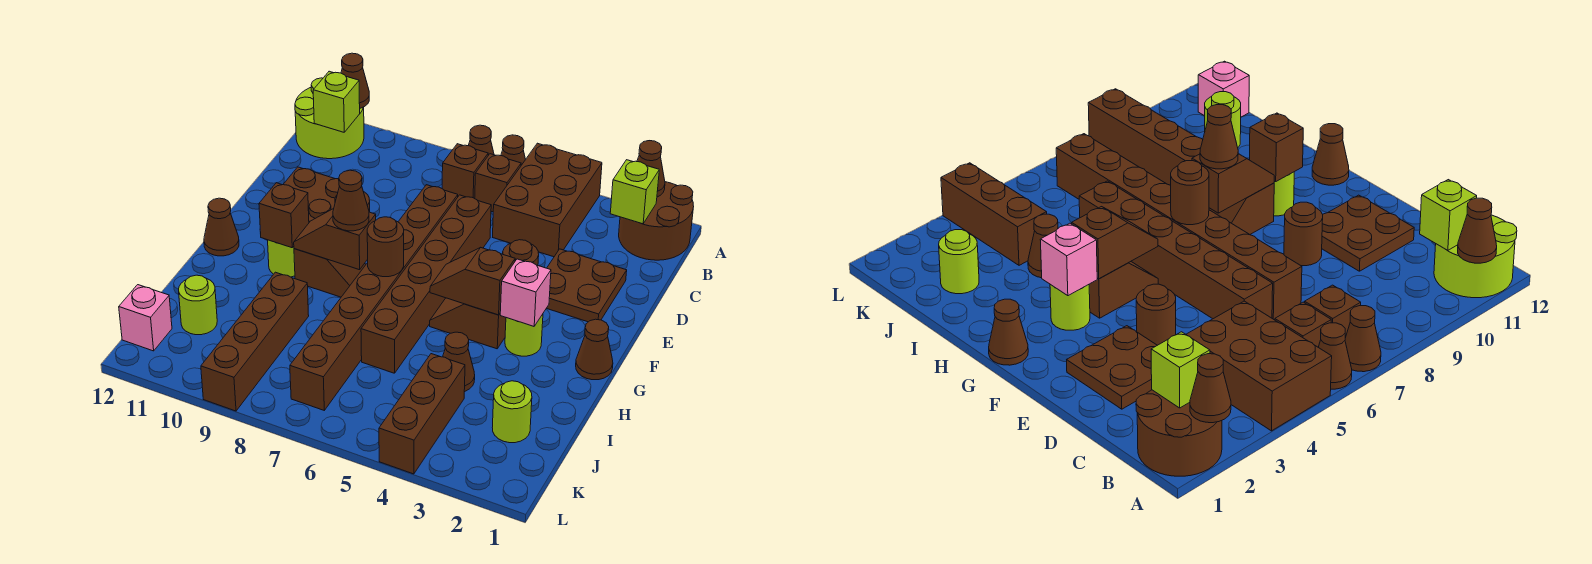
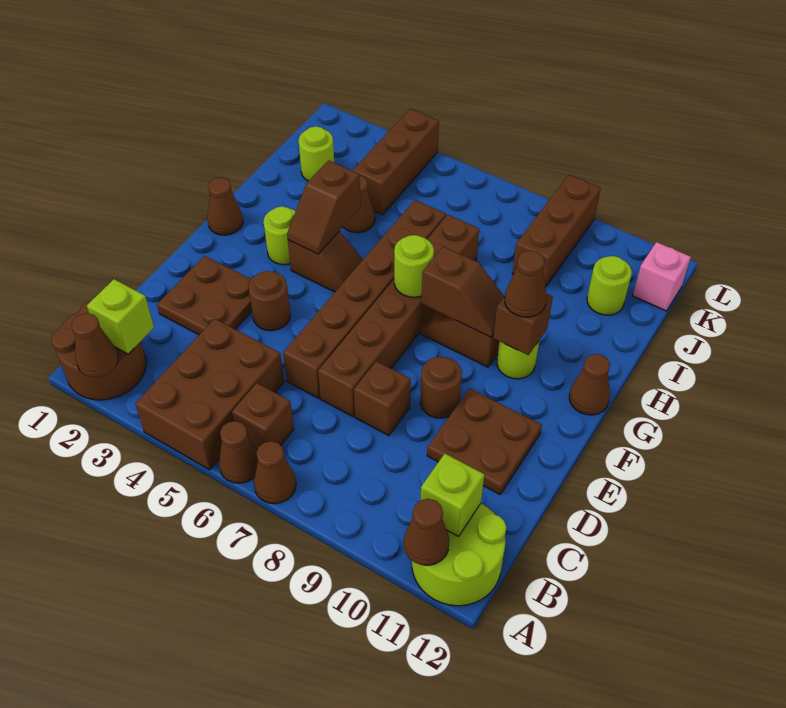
brown brick B7 level 1 -> brown brick D8 level 1
brown brick D7:K7 level 1 -> brown brick D7:I7 level 1
pink brick G3 level 2 -> none
brown slope G4:G5 level 2 top 4 -> brown slope G4:H4 level 2 top H
brown round brick G7 level 2 -> lime round brick G7 level 2
brown cone G8 level 3 -> brown cone G10 level 3
brown brick I9:L9 level 1 -> brown brick J9:L9 level 1

